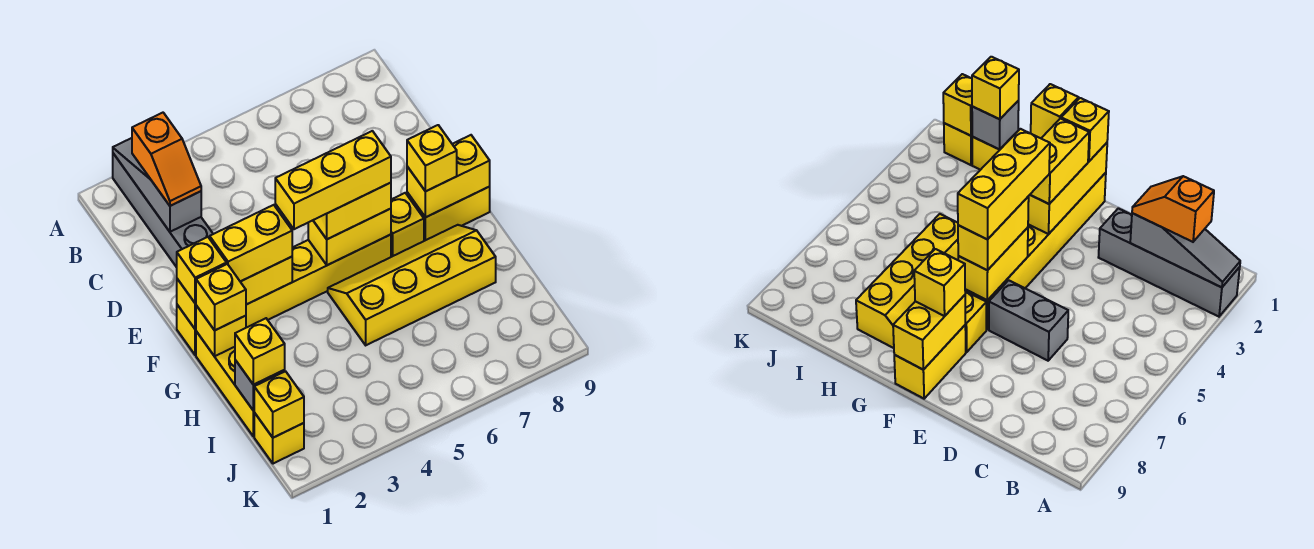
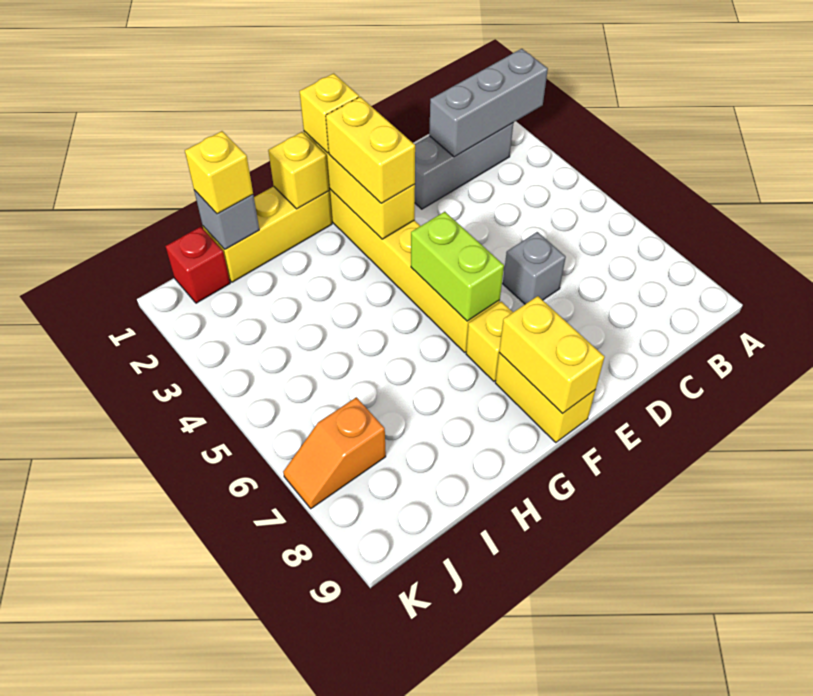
grey brick A2:D2 level 1 -> grey brick B2:D2 level 1
grey slope A2:C2 level 2 top C -> grey brick A2:C2 level 2
orange slope B2:C2 level 3 top B -> orange slope J7:K7 level 1 top J
grey brick D6:E6 level 1 -> grey brick D6 level 1
yellow brick F4:F6 level 4 -> none
yellow brick F5:F6 level 2 -> lime brick F5:F6 level 2
yellow brick F5:F6 level 3 -> none
yellow brick F8 level 3 -> none
yellow brick G1 level 3 -> none
yellow slope G5:H8 level 1 top H -> none
yellow brick J1 level 1 -> red brick J1 level 1
yellow brick J1 level 2 -> none

